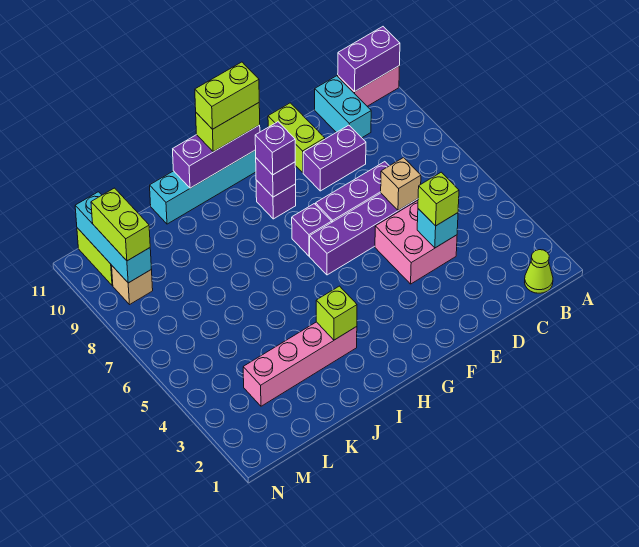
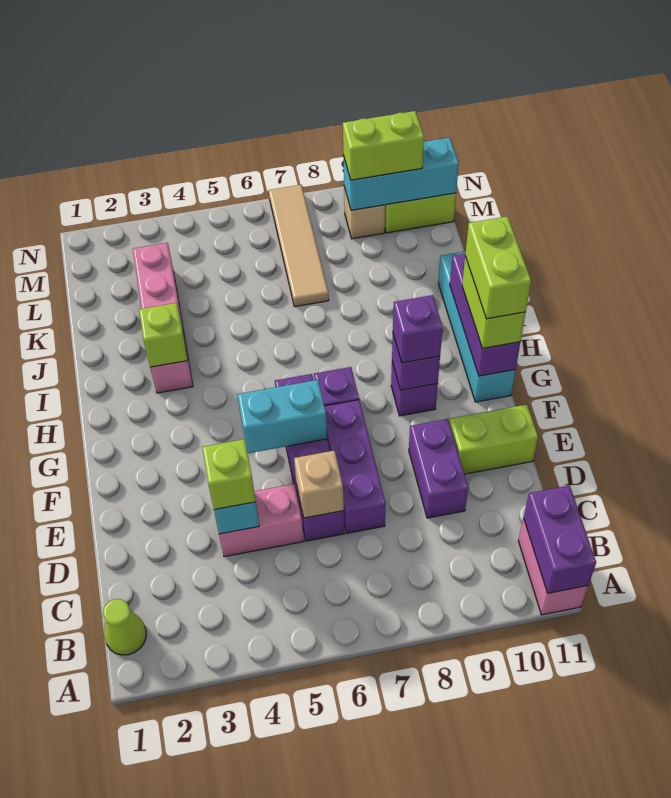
cyan brick C10:C11 level 1 -> cyan brick F5:F6 level 2
pink brick D4:E5 level 1 -> pink brick D4:D5 level 1
none -> tan tile K7:N7 level 1

